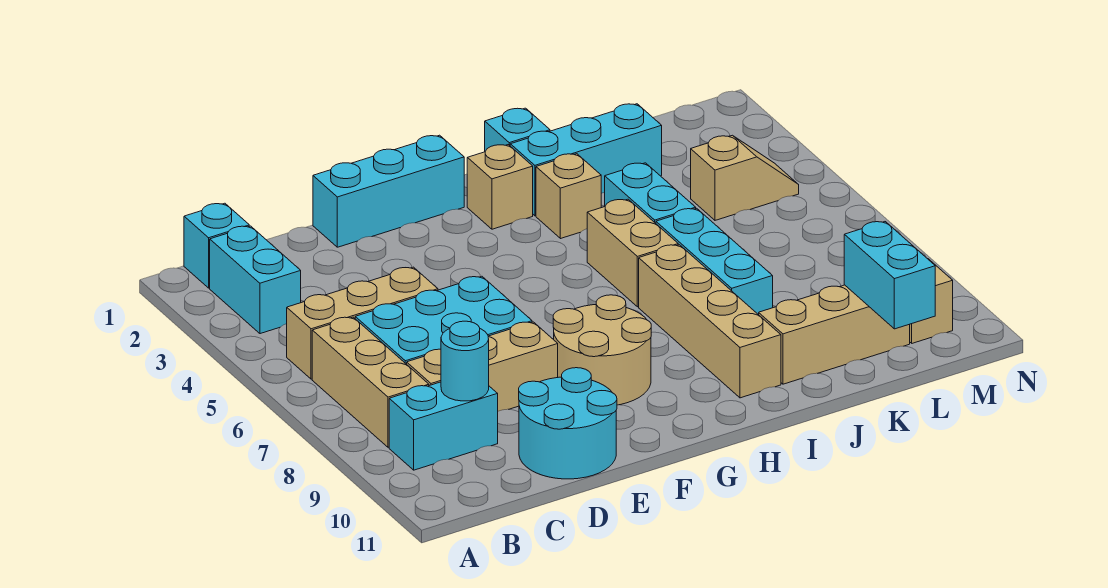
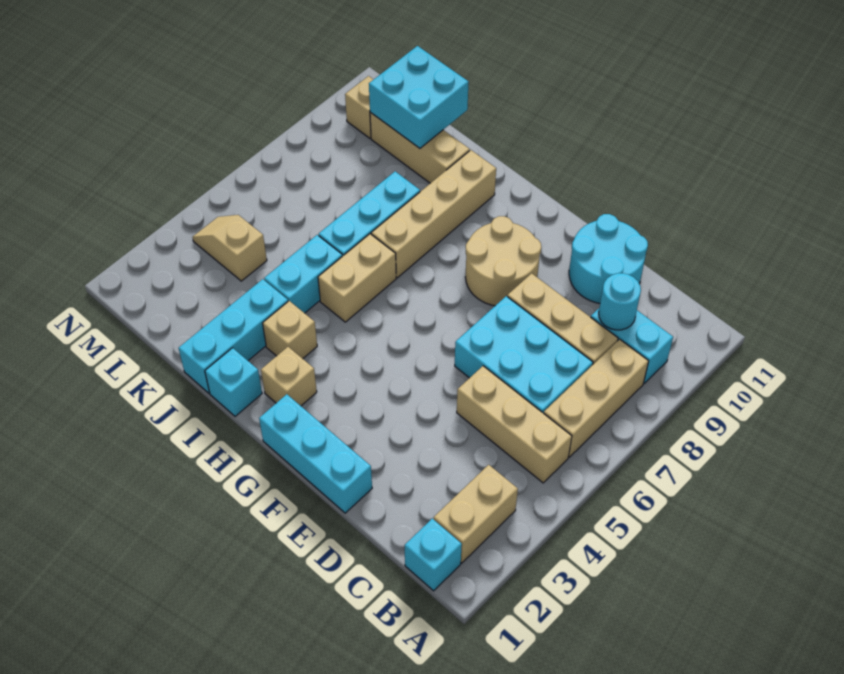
cyan brick B2:B3 level 1 -> tan brick B2:B3 level 1
cyan brick I2:K2 level 1 -> cyan brick J1:J3 level 1
cyan brick L10:L11 level 2 -> cyan brick K10:L11 level 2

